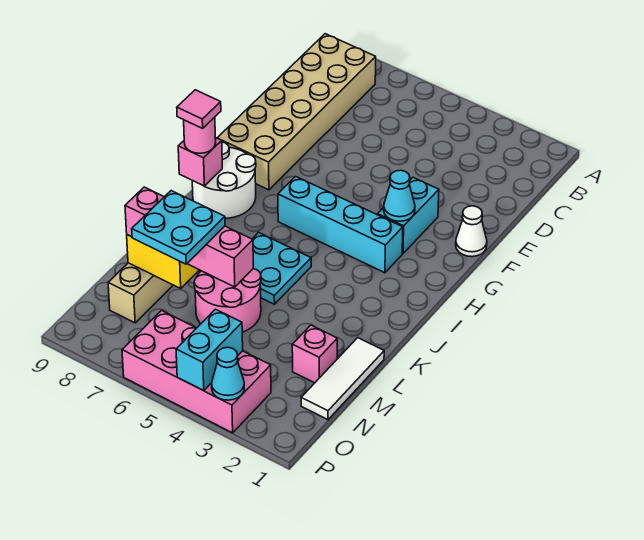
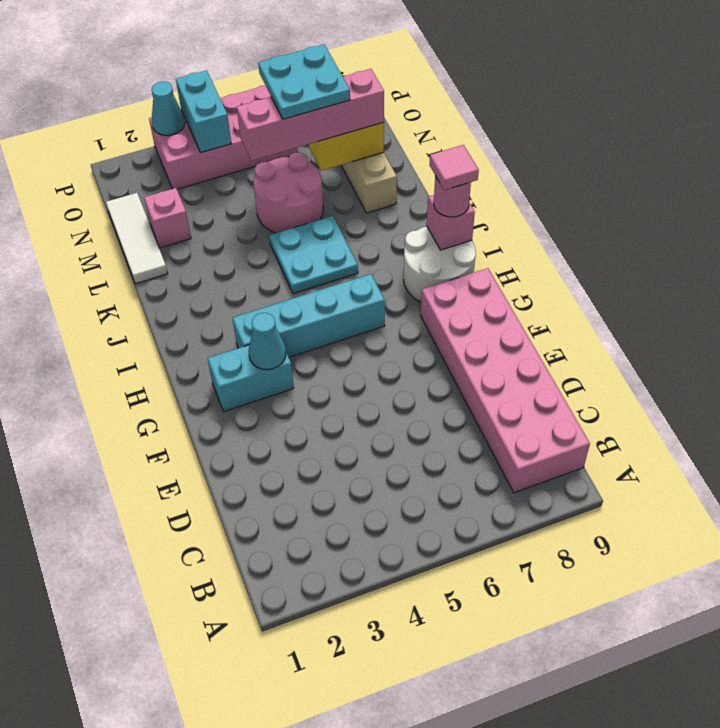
tan brick B8:G9 level 1 -> pink brick B8:G9 level 1
white cone F1 level 1 -> none
cyan brick F3:G3 level 1 -> cyan brick G2:G3 level 1

